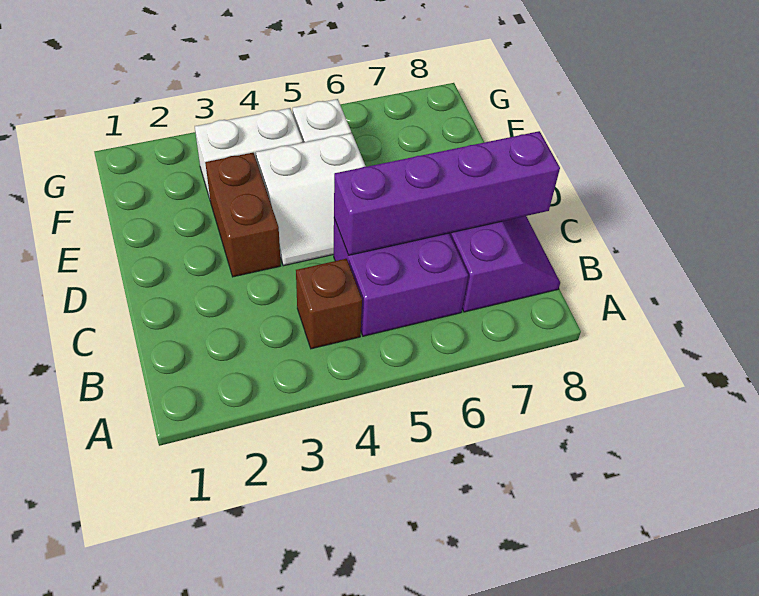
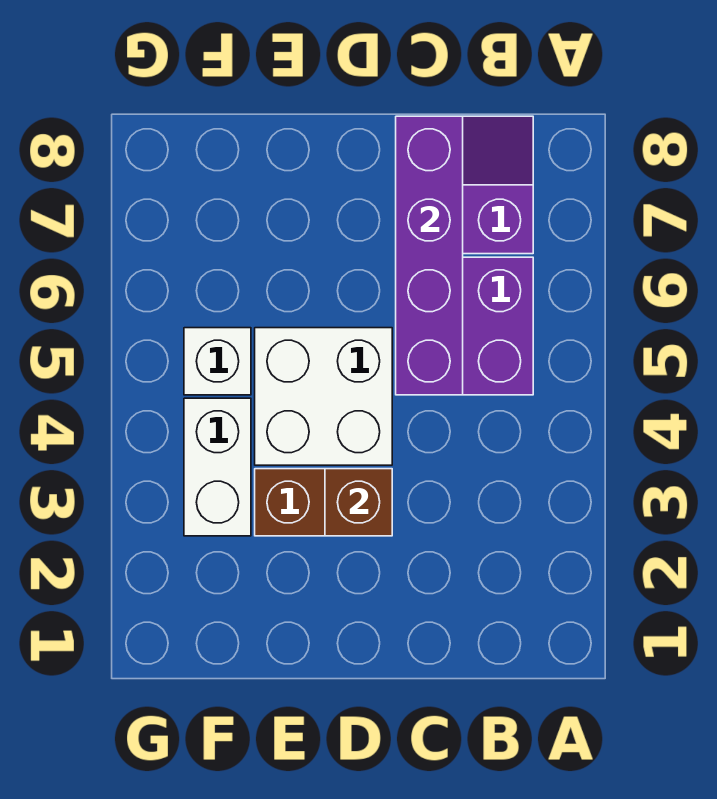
brown brick B4 level 1 -> brown brick D3 level 2
white slope D4:E5 level 1 top E -> white brick D4:E5 level 1

